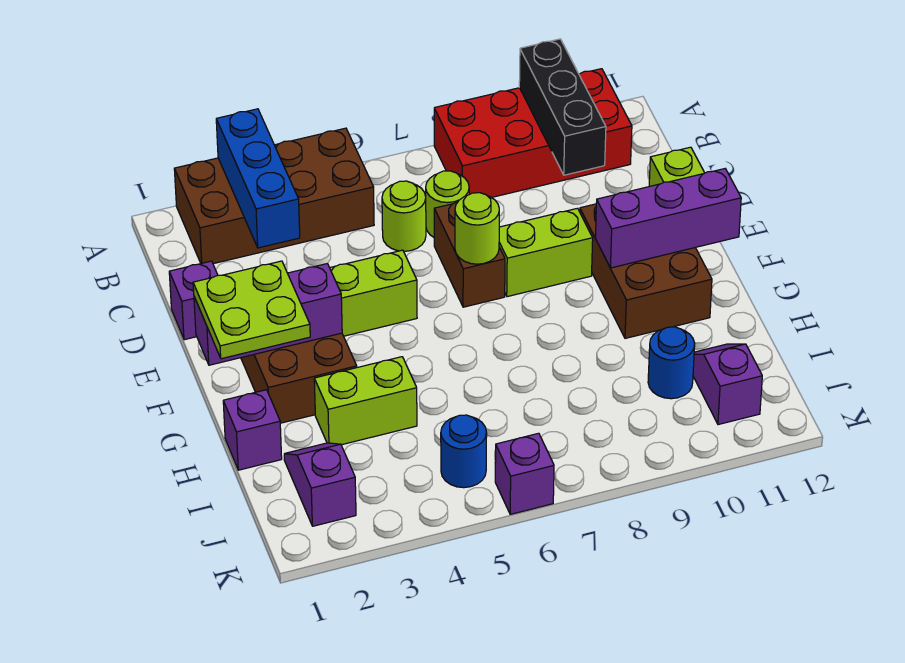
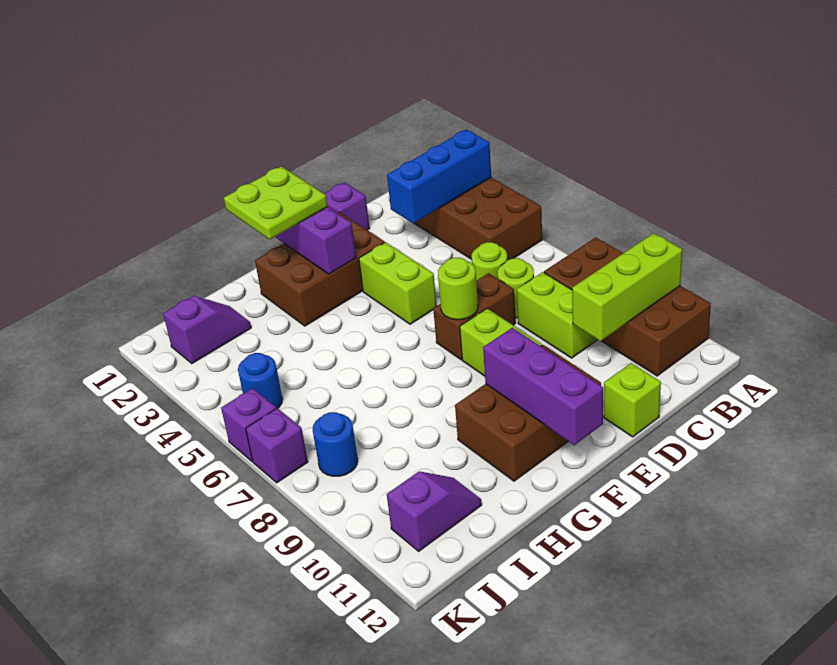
red brick A8:B11 level 1 -> brown brick A8:B11 level 1
black brick A10:C10 level 2 -> lime brick A10:C10 level 2
purple brick H1 level 1 -> purple brick K7 level 1
lime brick H3:H4 level 1 -> lime brick C8:C9 level 1
blue round brick I10 level 1 -> blue round brick J8 level 1

